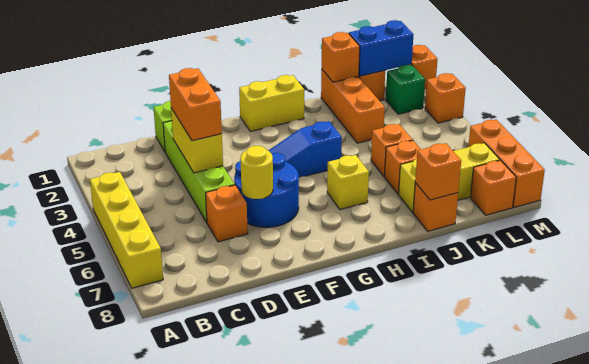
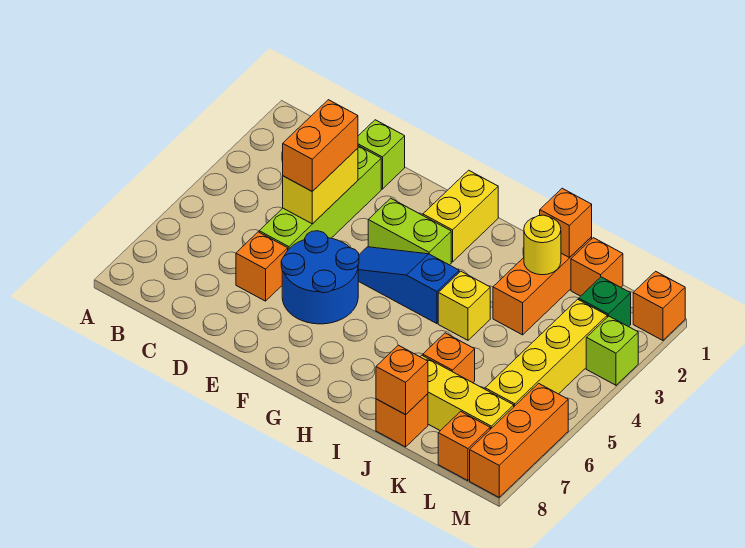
yellow brick A4:A7 level 1 -> yellow brick L3:L6 level 1
yellow round brick E6 level 2 -> yellow round brick J2 level 2
none -> lime brick F3:G3 level 1
yellow brick G1:H1 level 1 -> yellow brick G1:G2 level 1
yellow brick H6 level 1 -> yellow brick I4 level 1
orange brick J5 level 1 -> none
blue brick K1:L1 level 2 -> none
orange brick M3 level 1 -> lime brick M3 level 1

